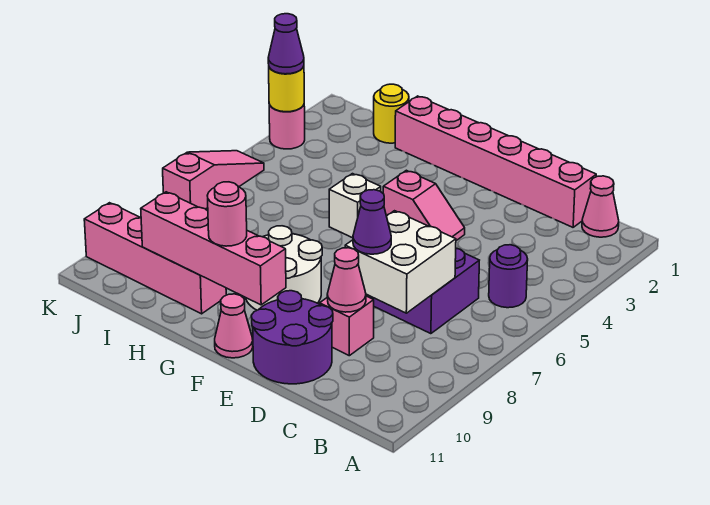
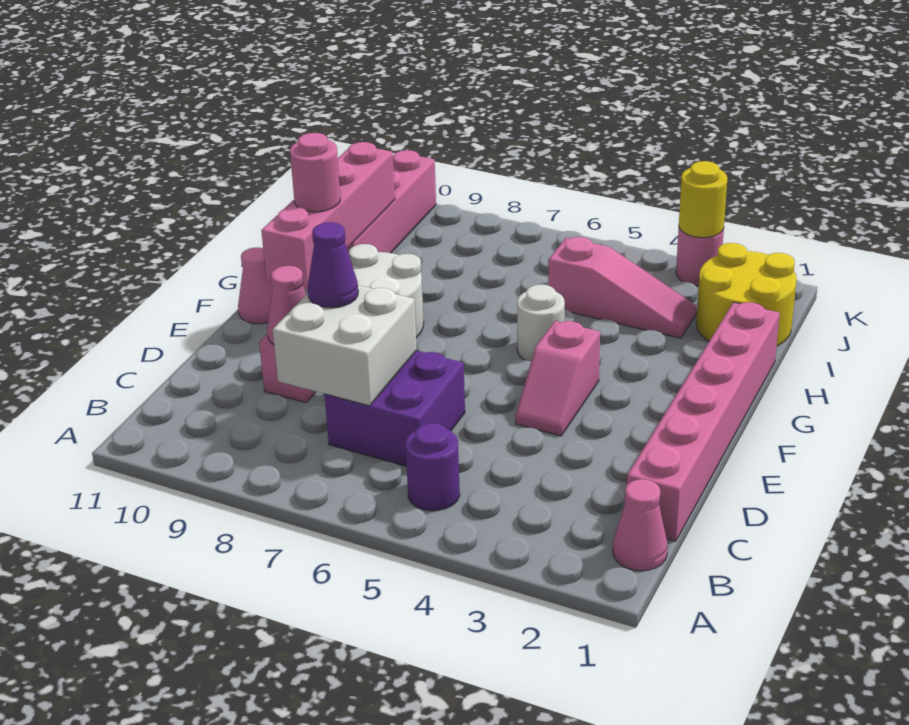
purple round brick D10:E11 level 1 -> none
white brick G5 level 1 -> white round brick G5 level 1
yellow round brick I1 level 1 -> yellow round brick I1:J2 level 1
purple cone K3 level 3 -> none
pink slope K5:K7 level 1 top 7 -> pink slope I3:I5 level 1 top 5

